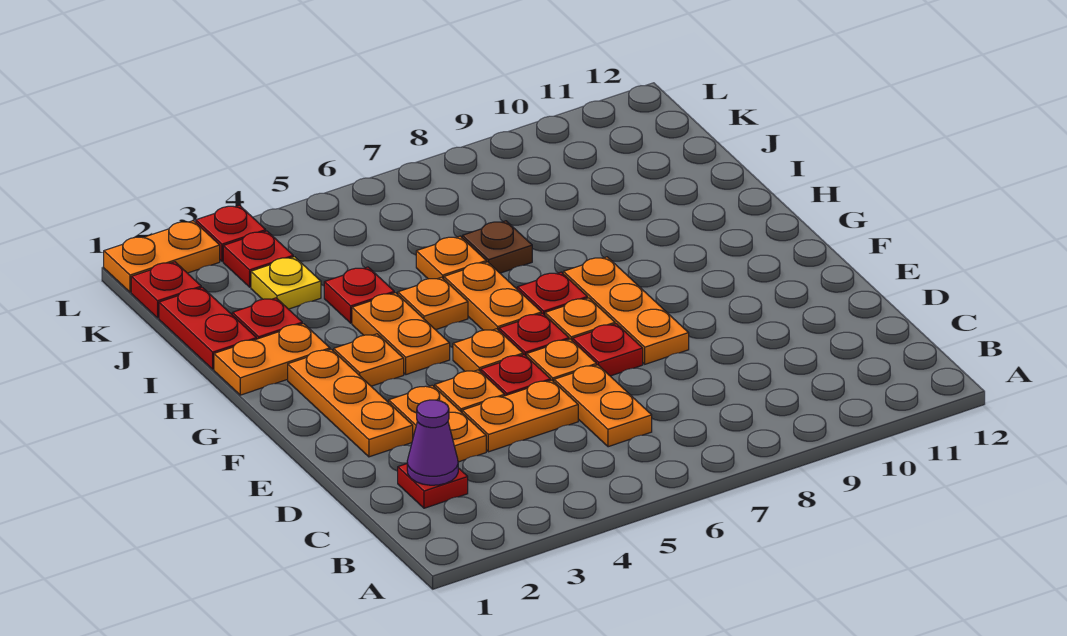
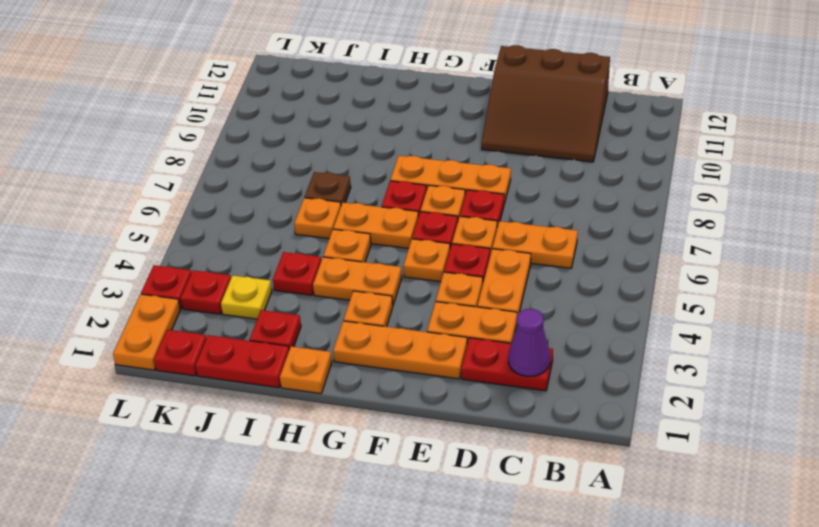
red plate C2 level 1 -> red plate C2:D2 level 1
none -> brown slope C10:E12 level 1 top 12
orange plate H1:H2 level 1 -> orange plate H1 level 1

